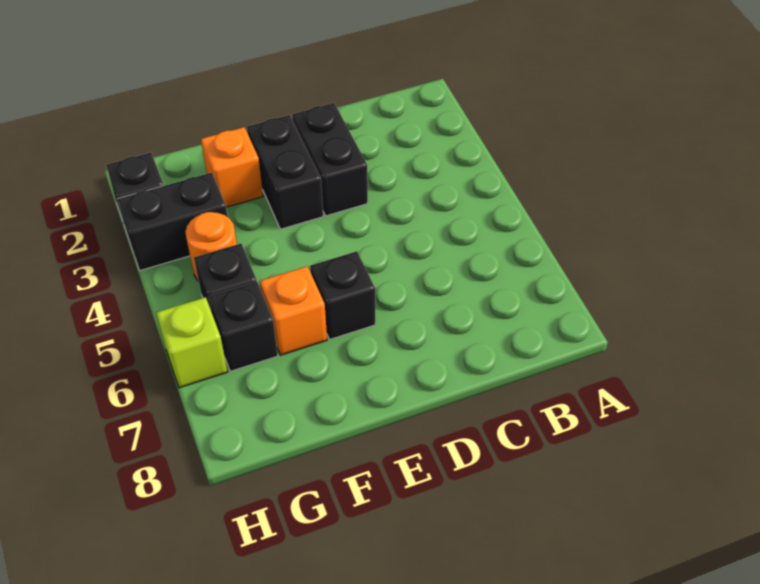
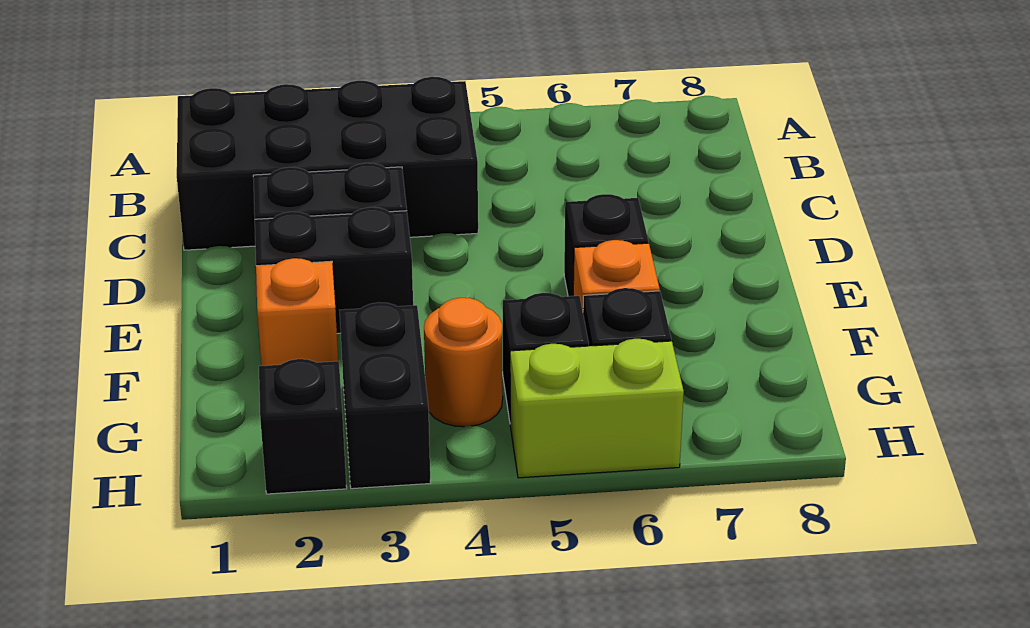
none -> black brick B1:C4 level 1
lime brick H6 level 1 -> lime brick H5:H6 level 1

